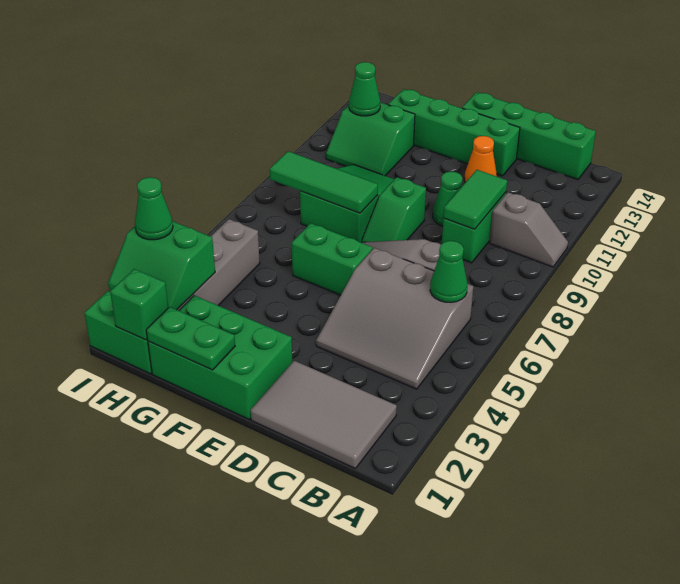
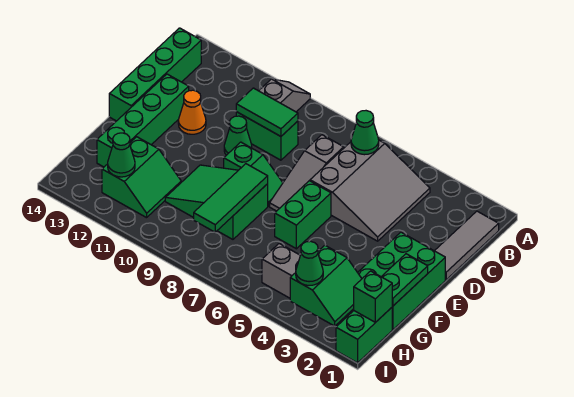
grey tile B1:D2 level 1 -> grey tile B1:D1 level 1

